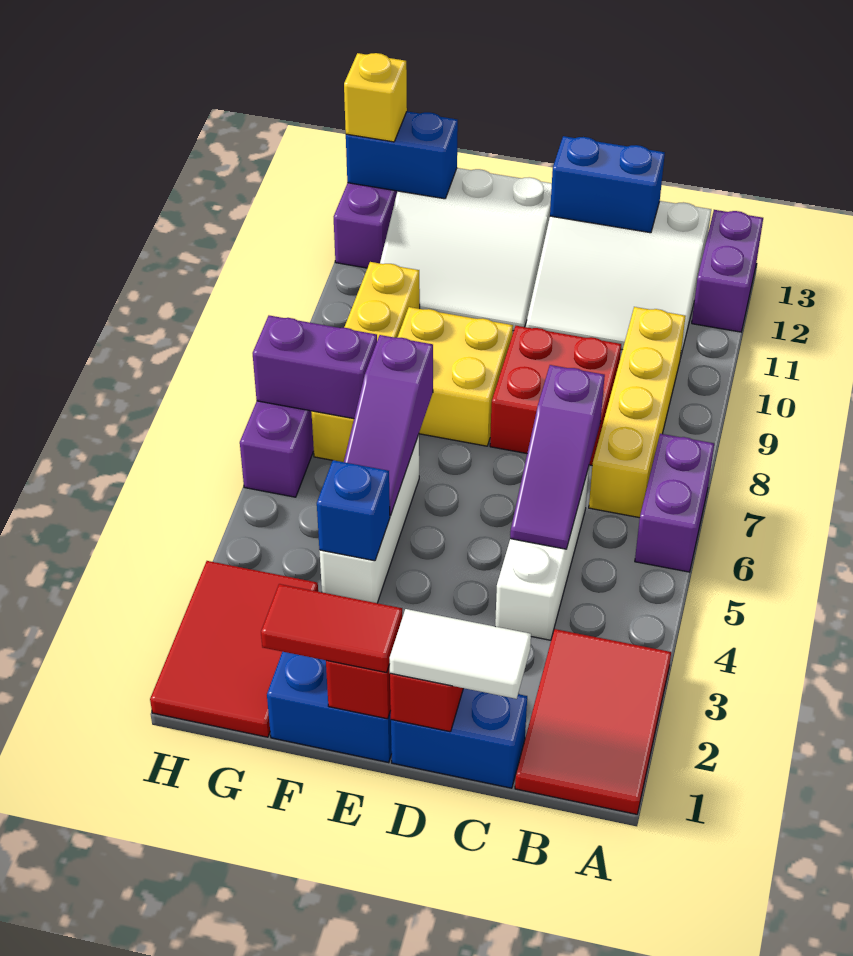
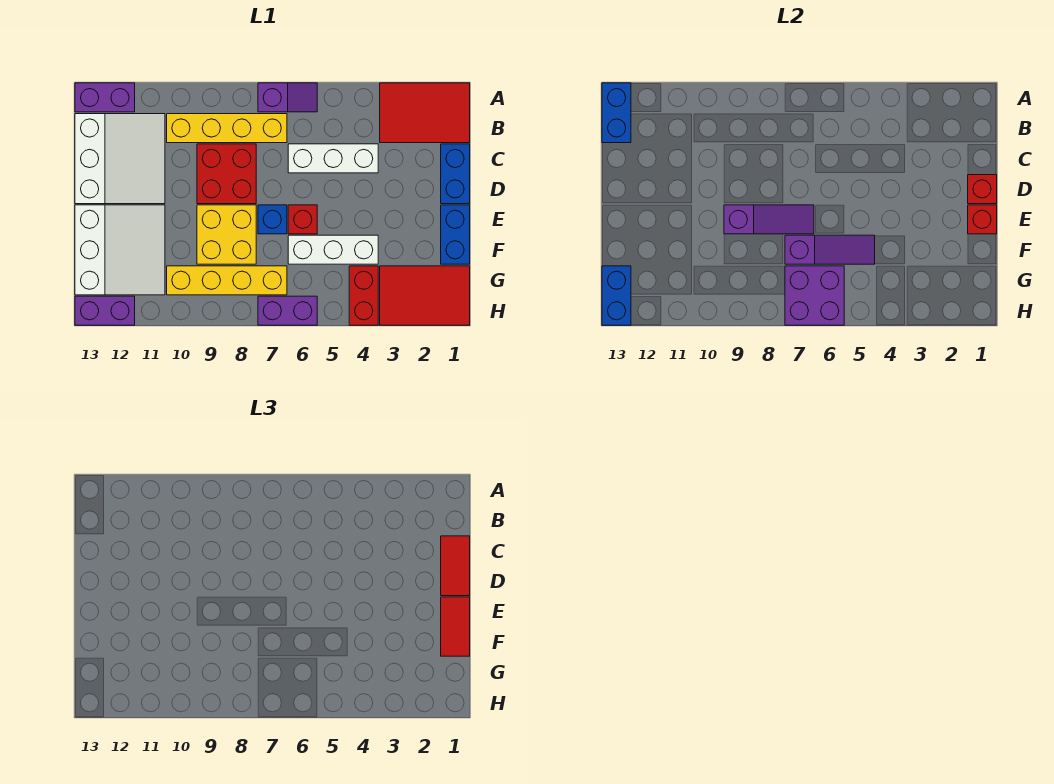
purple brick A6:A7 level 1 -> purple slope A6:A7 level 1 top 7
white tile C1:D1 level 3 -> red tile C1:D1 level 3
purple slope C5:C7 level 2 top 7 -> purple slope E7:E9 level 2 top 9
blue brick C13:D13 level 2 -> blue brick A13:B13 level 2
none -> red brick E6 level 1
blue brick F4 level 2 -> blue brick E7 level 1
none -> red brick G4:H4 level 1
purple brick G7:H7 level 2 -> purple brick G6:H7 level 2
yellow brick H13 level 3 -> none

